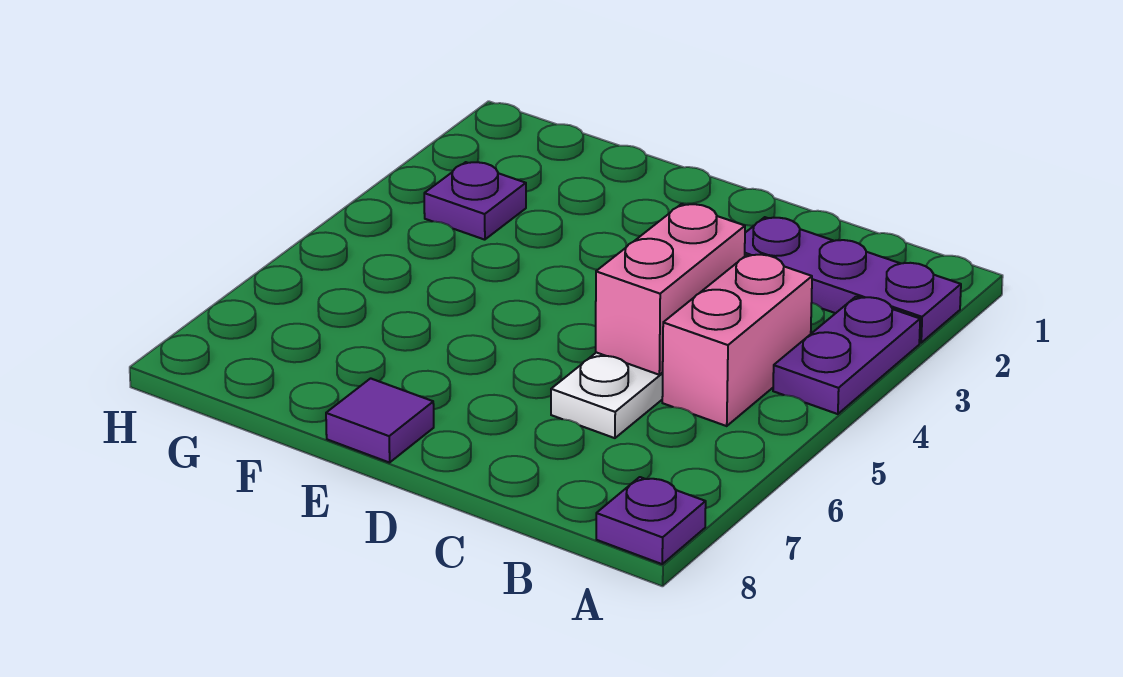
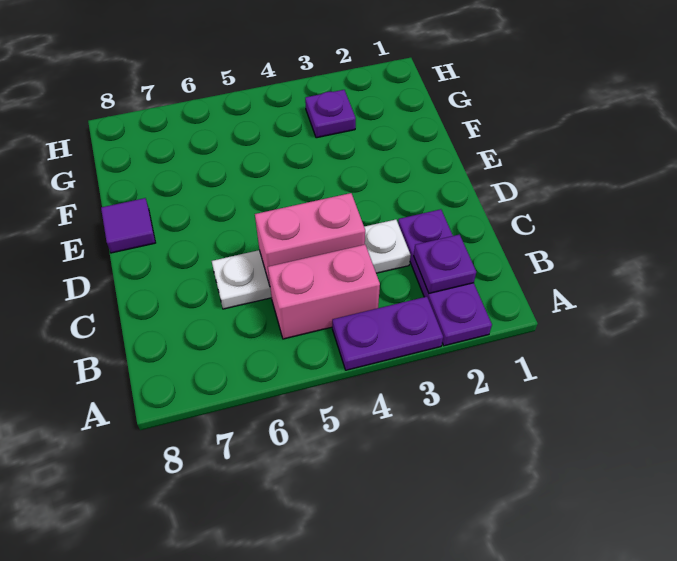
purple plate A8 level 1 -> purple plate B2 level 2

